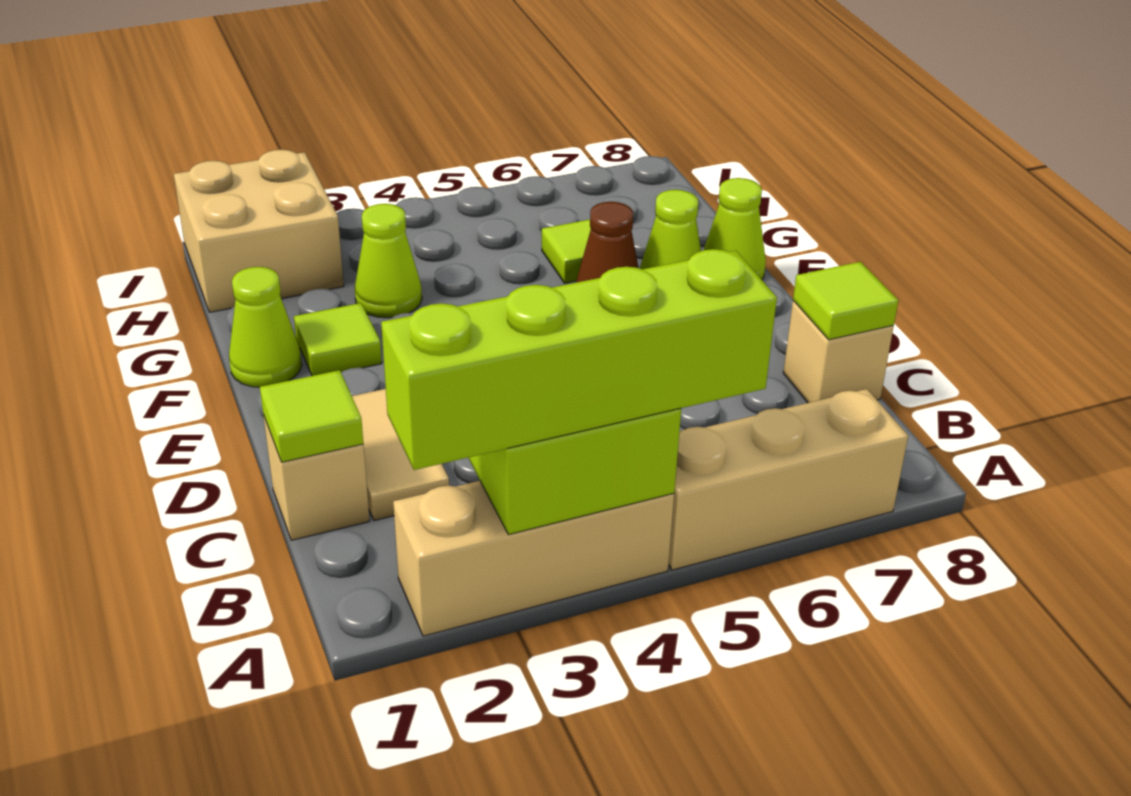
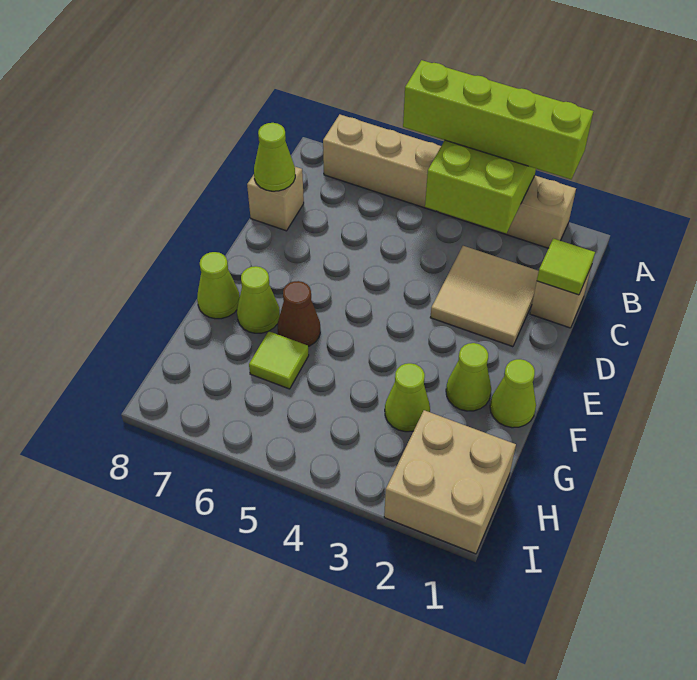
tan tile C2:D2 level 1 -> tan tile C2:D3 level 1
lime tile C8 level 2 -> lime cone C8 level 2
lime tile F2 level 1 -> lime cone F2 level 1

